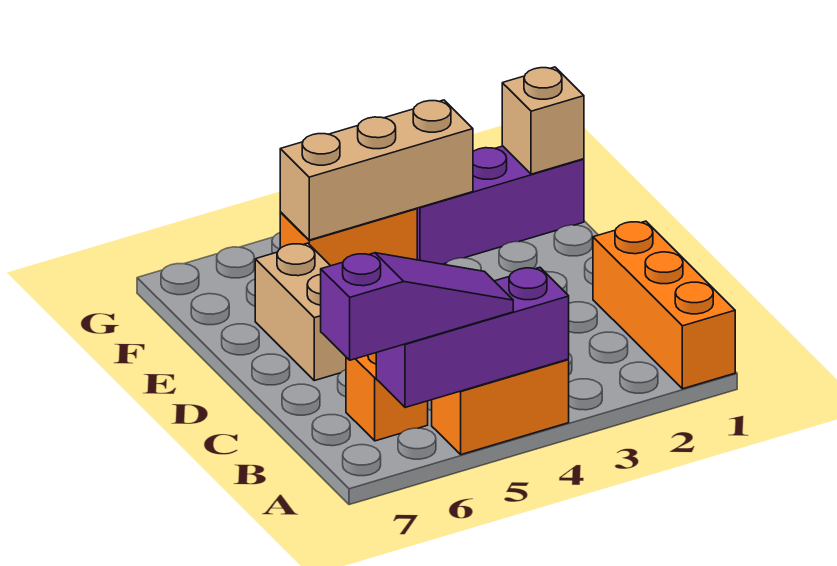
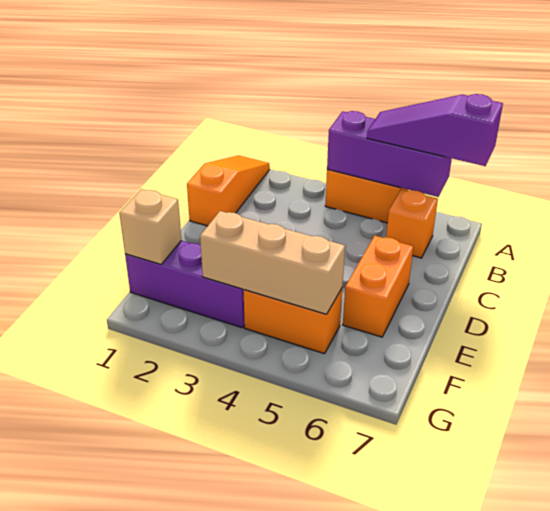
orange brick A1:C1 level 1 -> orange slope A1:C1 level 1 top C
tan brick D6:E6 level 1 -> orange brick D6:E6 level 1

